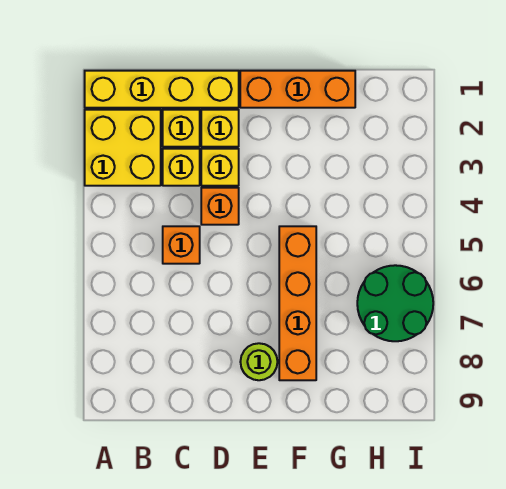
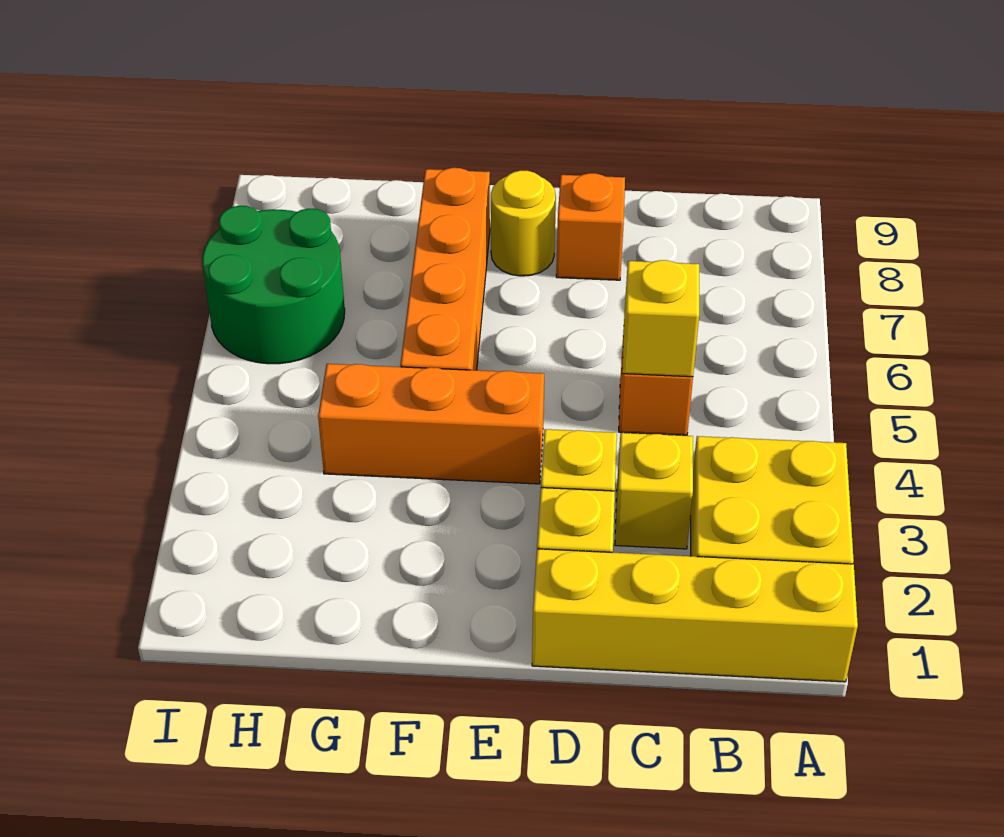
yellow brick C2 level 1 -> yellow brick C5 level 2
orange brick D4 level 1 -> orange brick D8 level 1
orange brick E1:G1 level 1 -> orange brick E4:G4 level 1
lime round brick E8 level 1 -> yellow round brick E8 level 1

